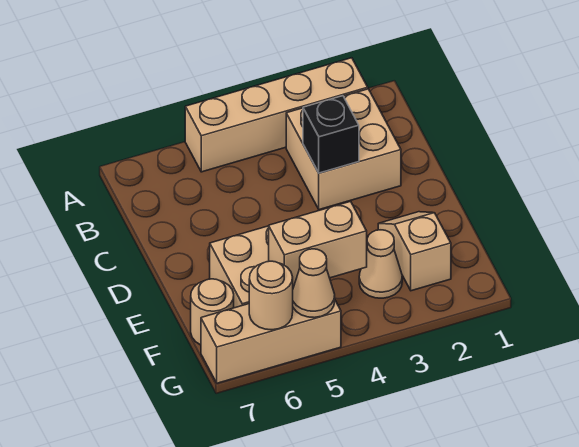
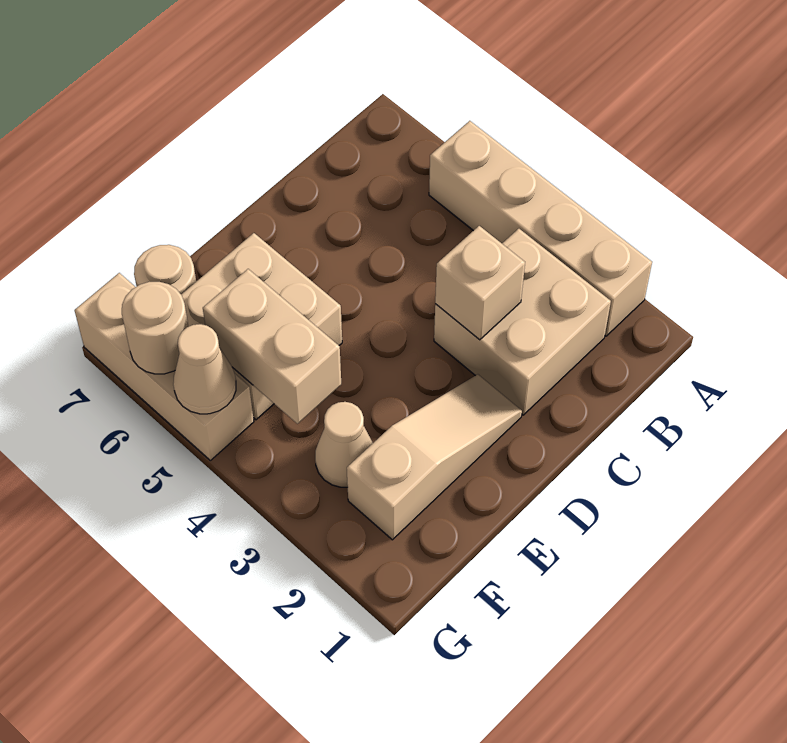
black brick C3 level 2 -> tan brick C3 level 2
tan slope E2:F2 level 1 top F -> tan slope D2:F2 level 1 top F

